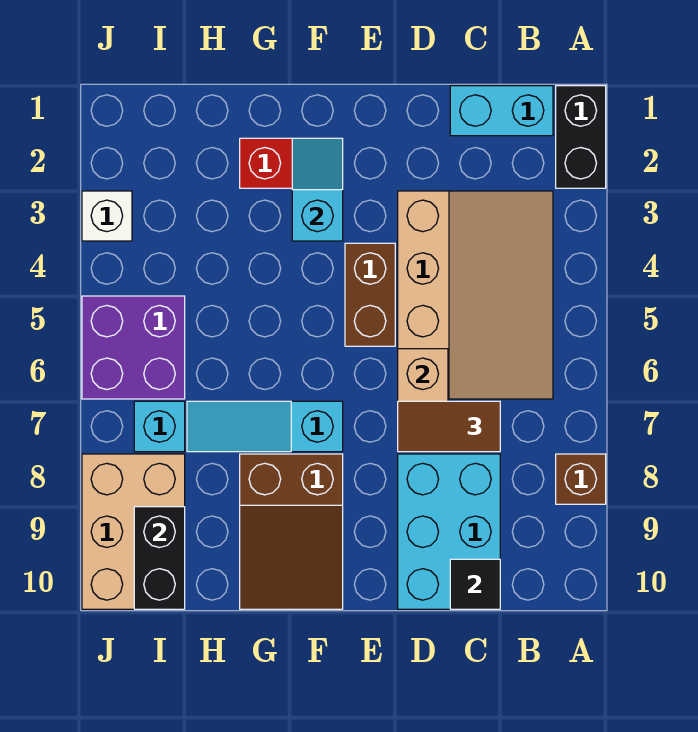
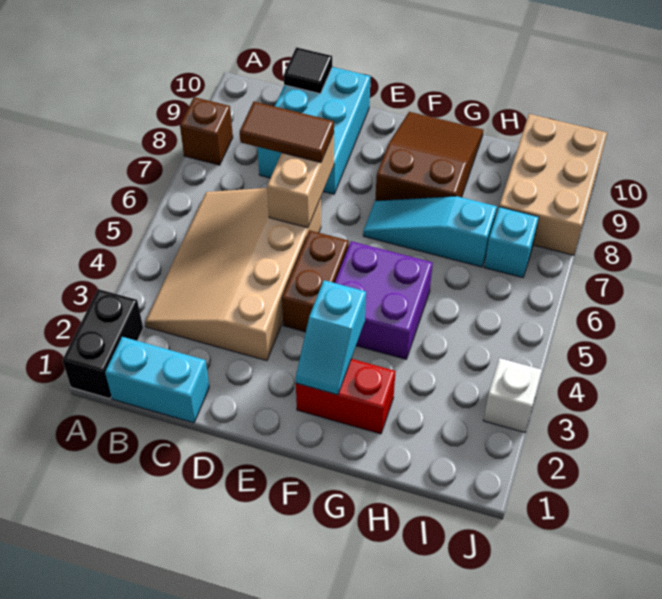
cyan slope F7:H7 level 1 top F -> cyan slope F7:H7 level 1 top H
purple brick I5:J6 level 1 -> purple brick F4:G5 level 1
black brick I9:I10 level 2 -> none

